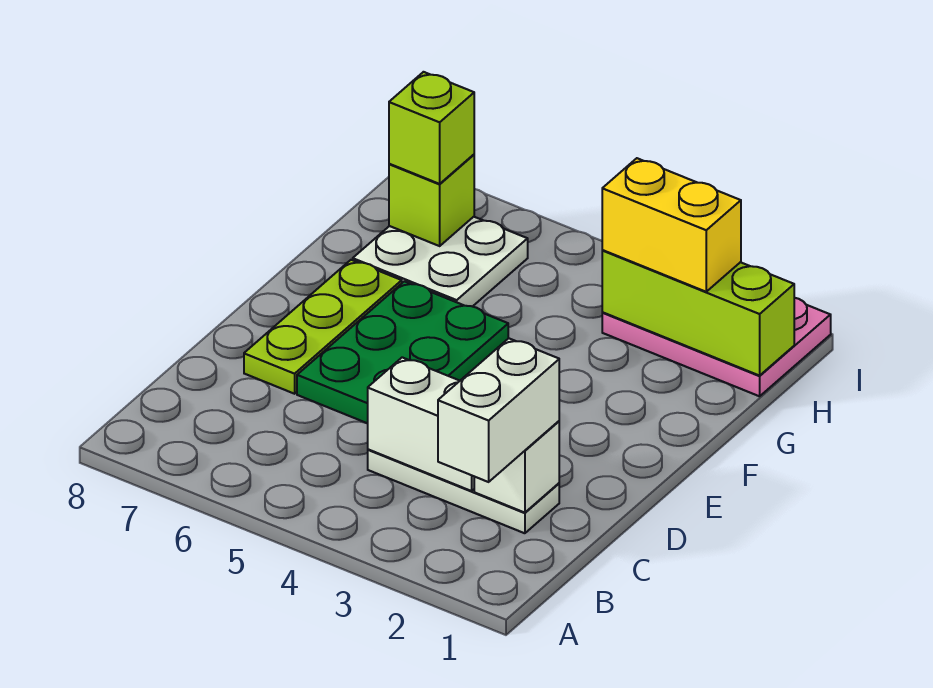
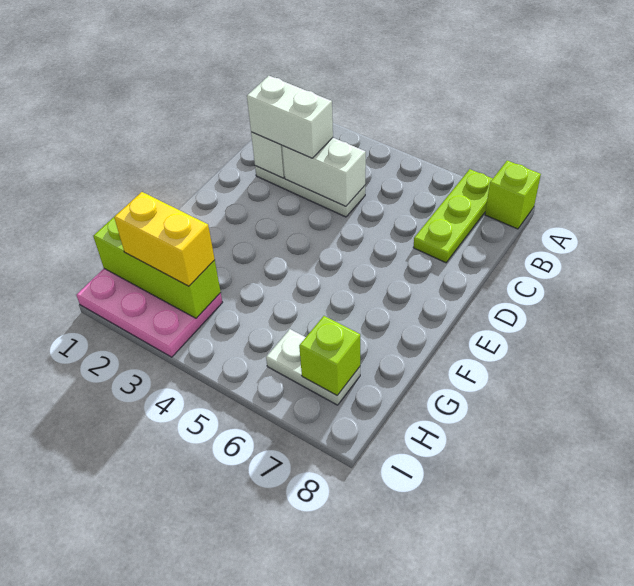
white brick B2:C2 level 3 -> white brick C2:C3 level 3
green plate D5:F6 level 1 -> none
lime plate D7:F7 level 1 -> lime plate A7:C7 level 1
white plate G6:H7 level 1 -> white plate H6:H7 level 1
lime brick H7 level 3 -> lime brick A8 level 1

